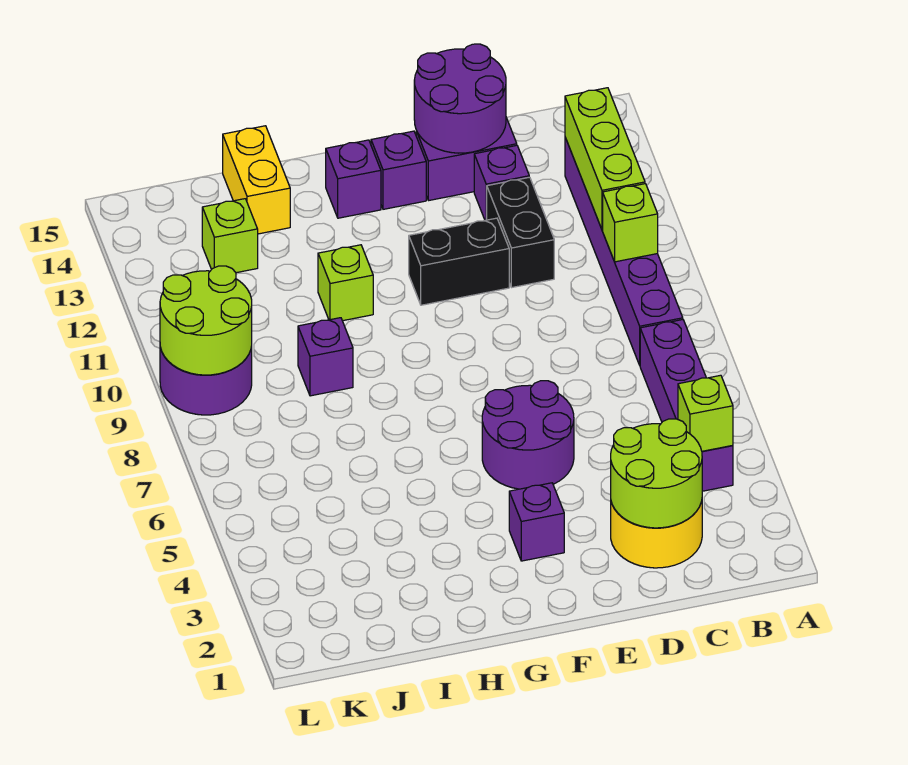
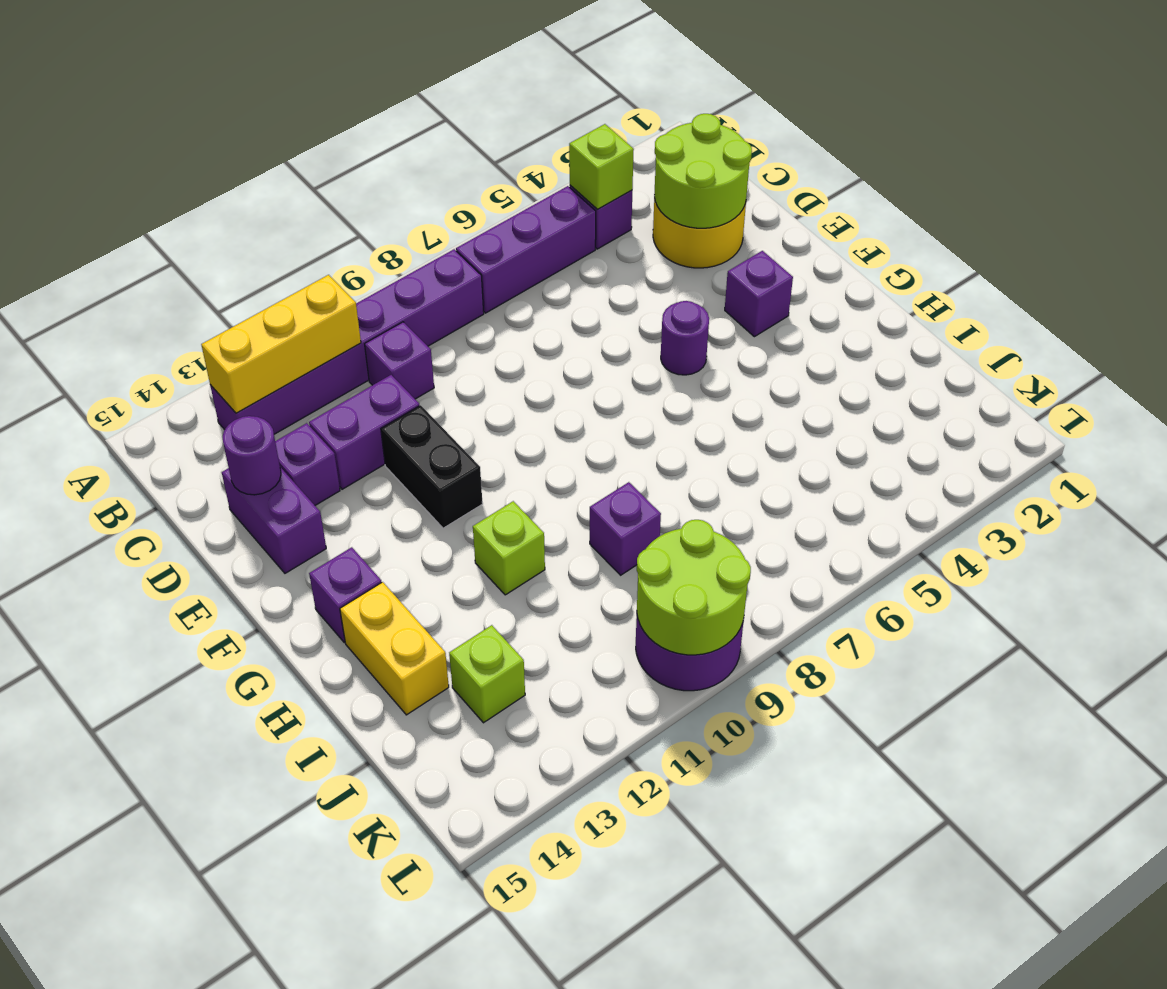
lime brick B10 level 2 -> none
lime brick B11:B13 level 2 -> yellow brick B11:B13 level 2
black brick D11:D12 level 1 -> purple brick D11:D12 level 1
purple round brick D14:E15 level 2 -> purple round brick D14 level 2
purple round brick E5:F6 level 1 -> purple round brick F5 level 1
purple brick F14 level 1 -> purple brick C10 level 1
yellow brick I14:I15 level 1 -> yellow brick H14:I14 level 1

